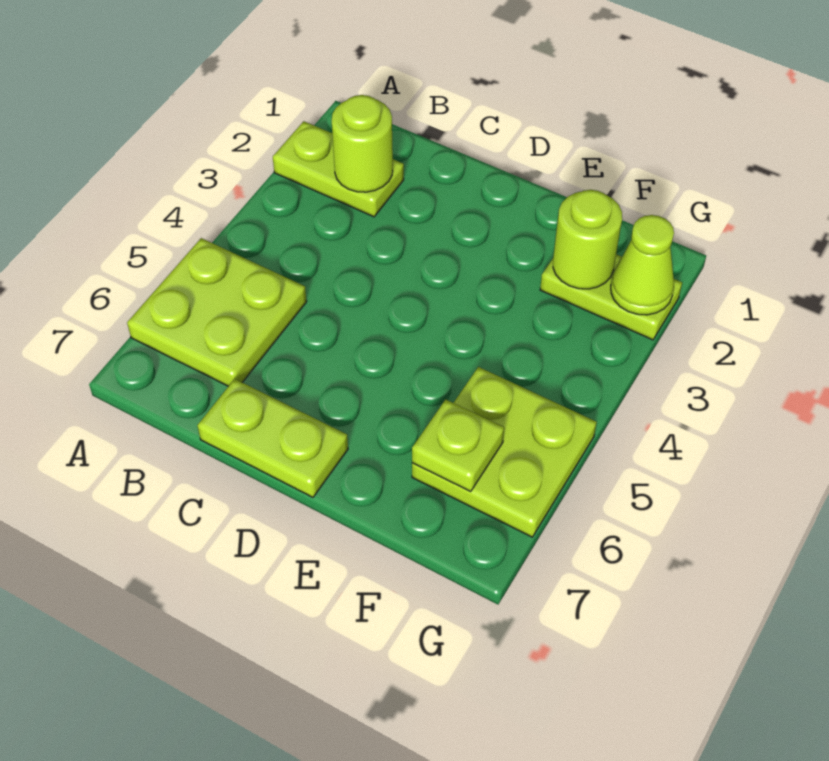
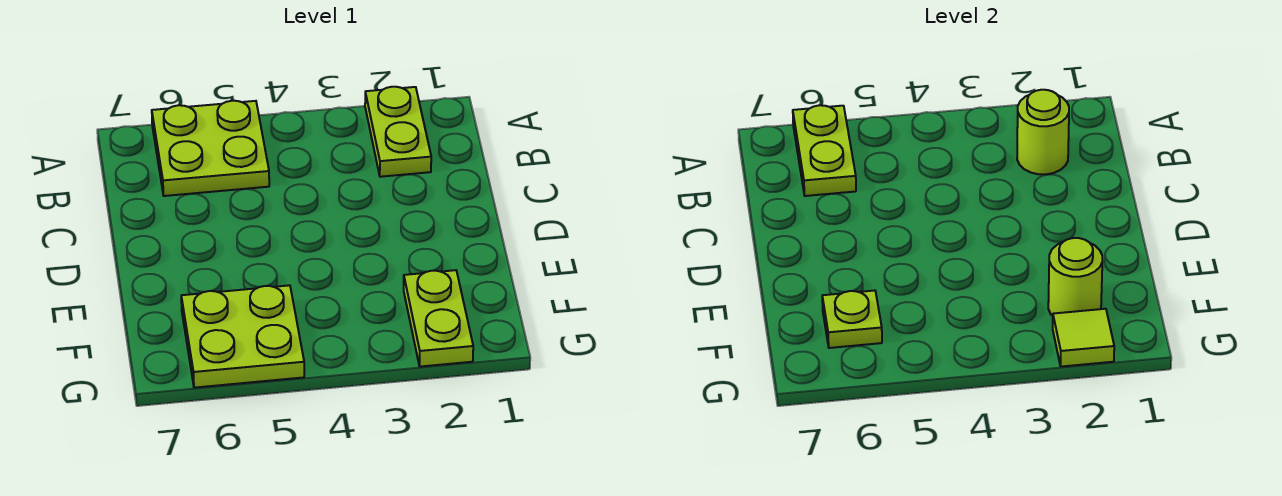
lime plate C7:D7 level 1 -> lime plate A6:B6 level 2
lime cone G2 level 2 -> lime tile G2 level 2

